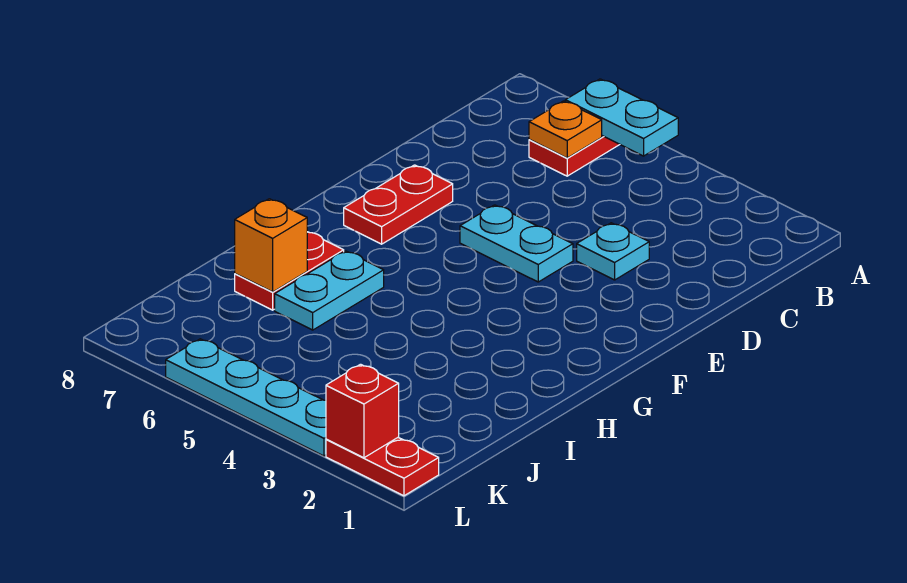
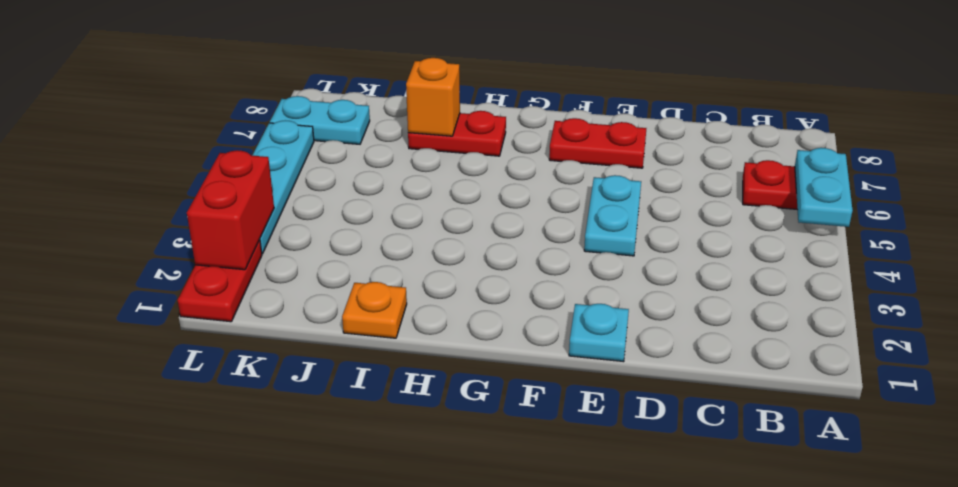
orange plate B6 level 2 -> orange plate I1 level 1
cyan plate D3 level 1 -> cyan plate E1 level 1
cyan plate H6:I6 level 1 -> cyan plate K7:L7 level 1
red brick L2 level 2 -> red brick L2:L3 level 2

